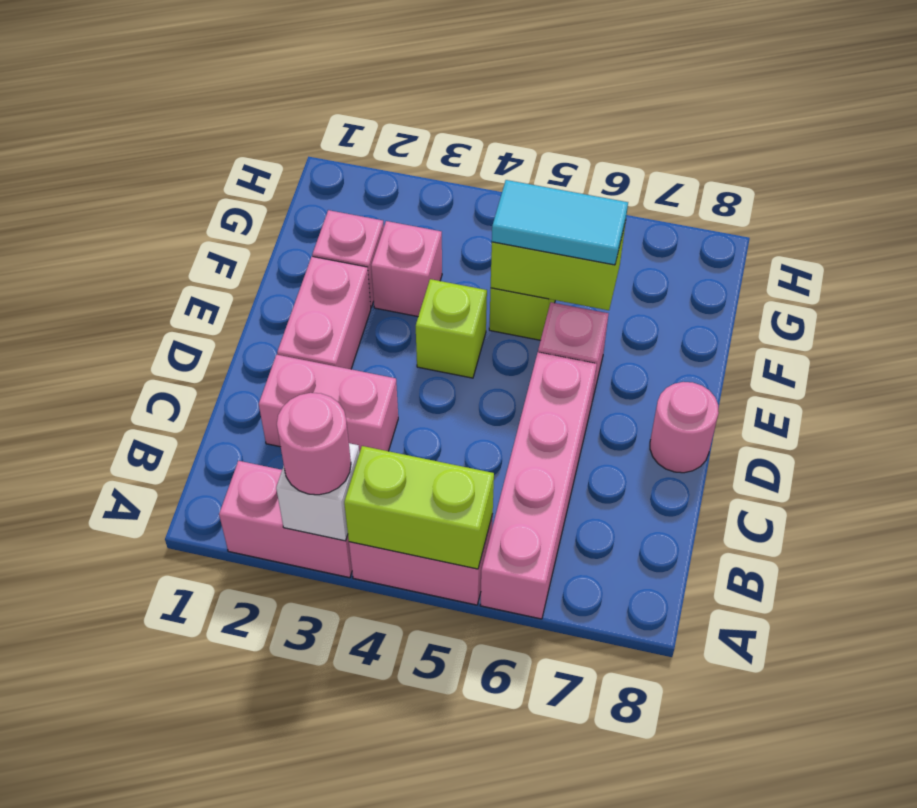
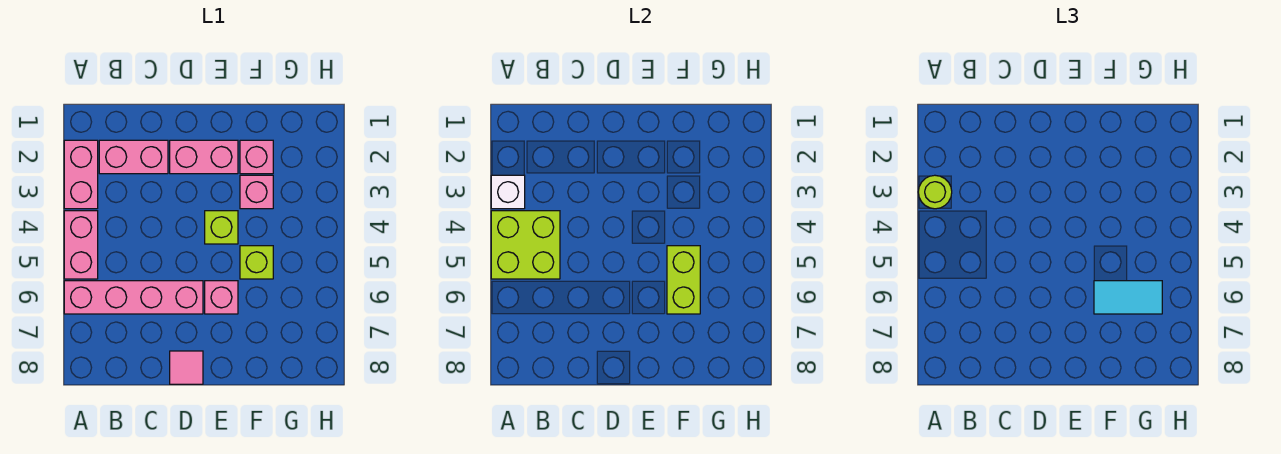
pink round brick A3 level 3 -> lime round brick A3 level 3
lime brick A4:A5 level 2 -> lime brick A4:B5 level 2
pink brick C2:C3 level 1 -> pink brick B2:C2 level 1
pink round brick D8 level 1 -> pink tile D8 level 1
cyan tile F5:F6 level 3 -> cyan tile F6:G6 level 3

